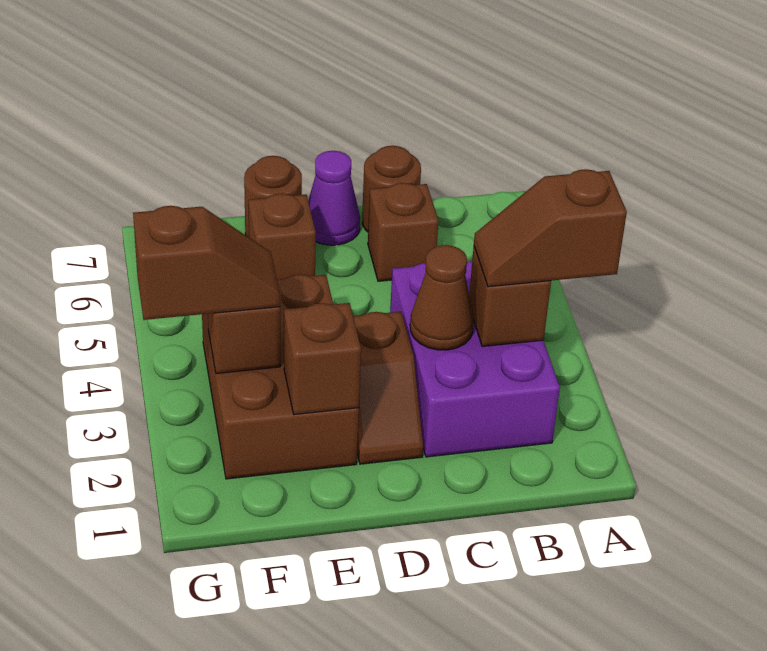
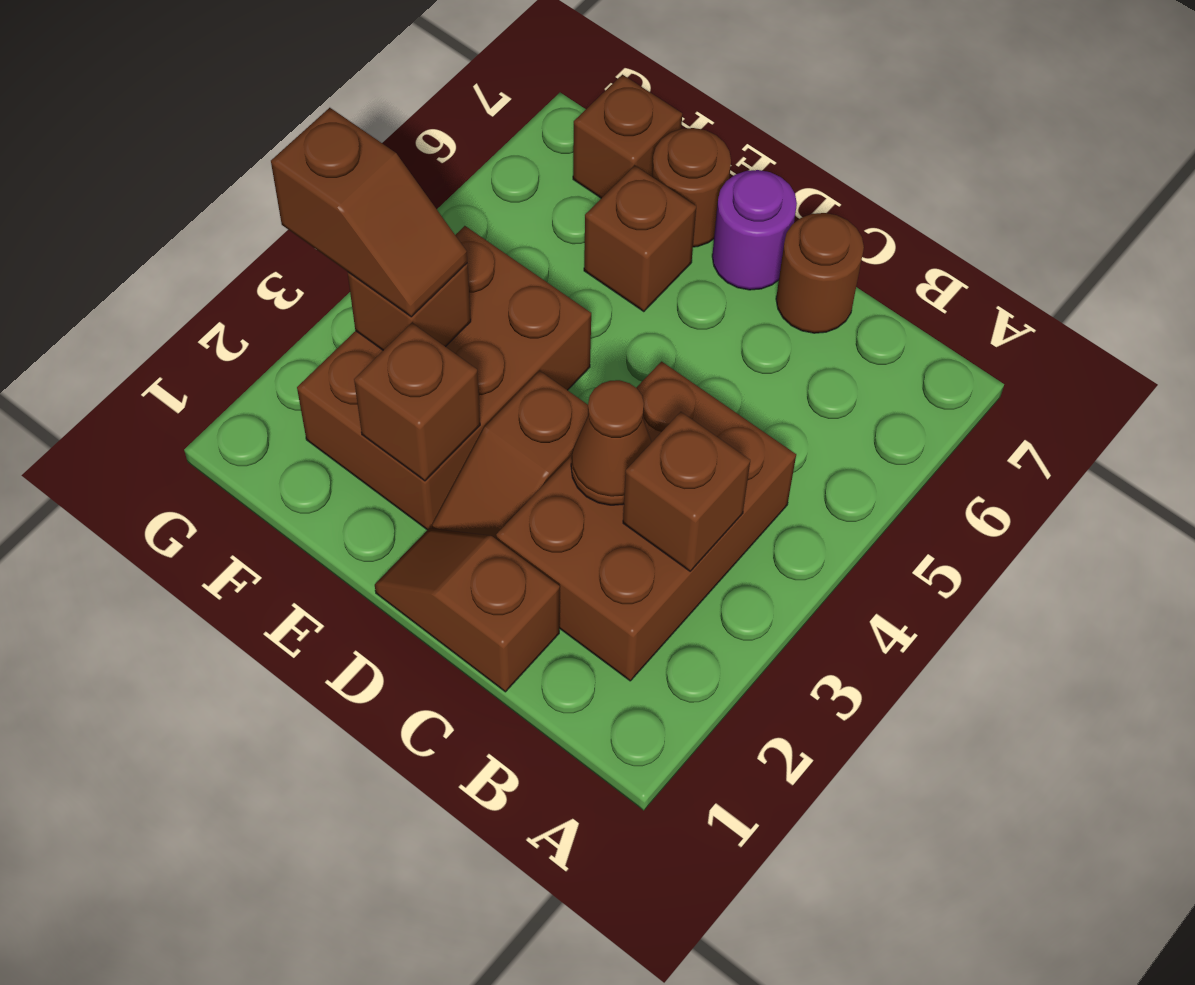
brown slope A3:B3 level 3 top A -> brown slope C1:D1 level 1 top C
purple brick B2:C4 level 1 -> brown brick B2:C4 level 1
brown brick C6 level 1 -> brown brick F7 level 1
purple cone D7 level 1 -> purple round brick D7 level 1

